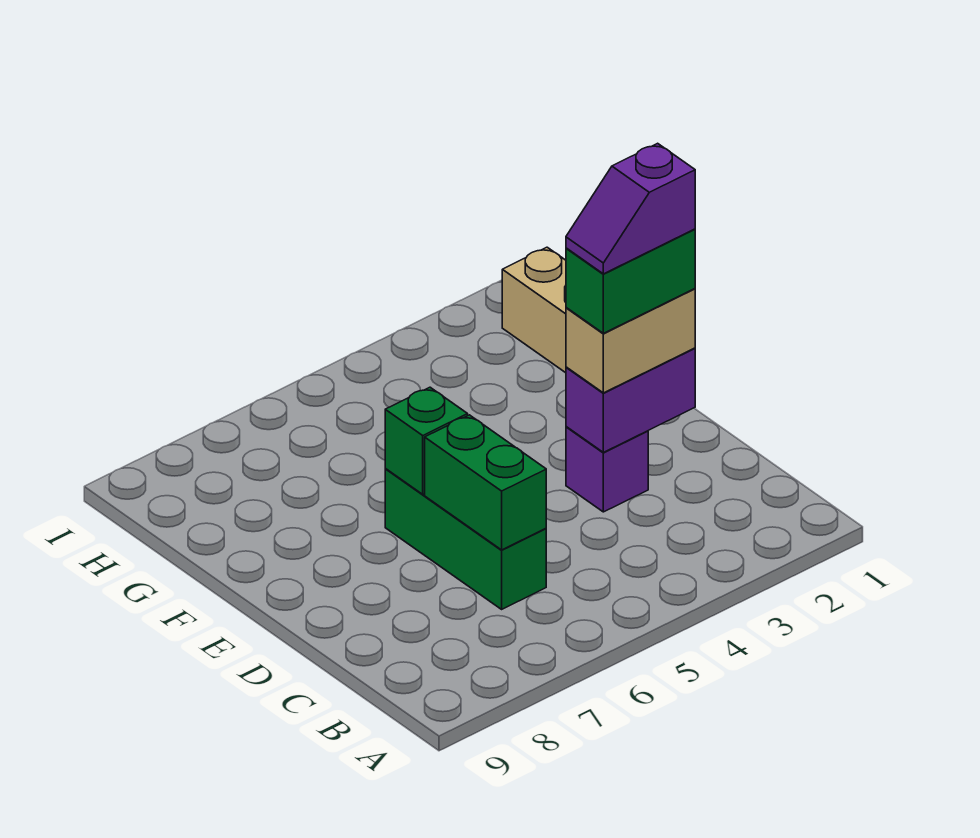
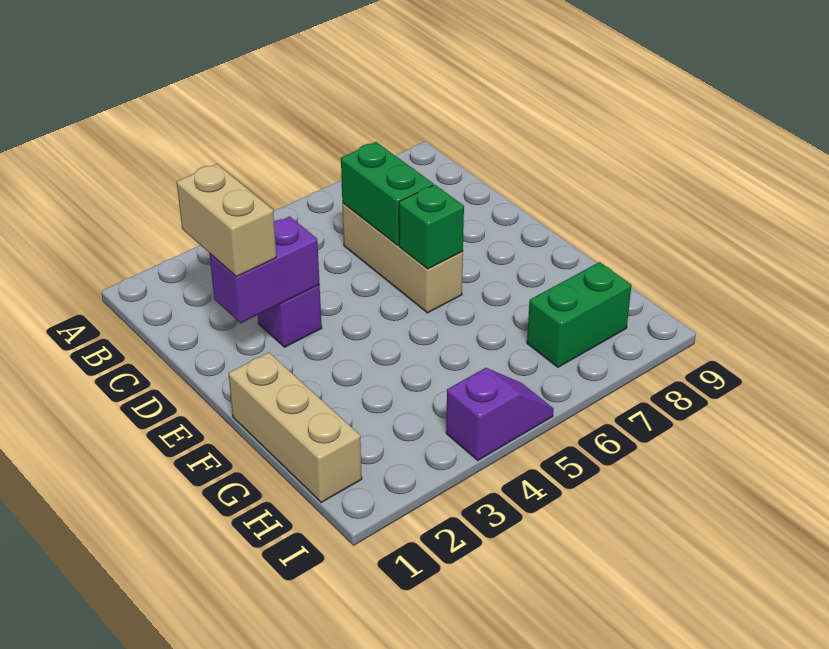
green brick C6:E6 level 1 -> tan brick C6:E6 level 1
tan brick D2:D3 level 3 -> tan brick C2:D2 level 3
green brick D2:D3 level 4 -> green brick H7:H8 level 1
purple slope D2:D3 level 5 top 2 -> purple slope I4:I5 level 1 top 4

